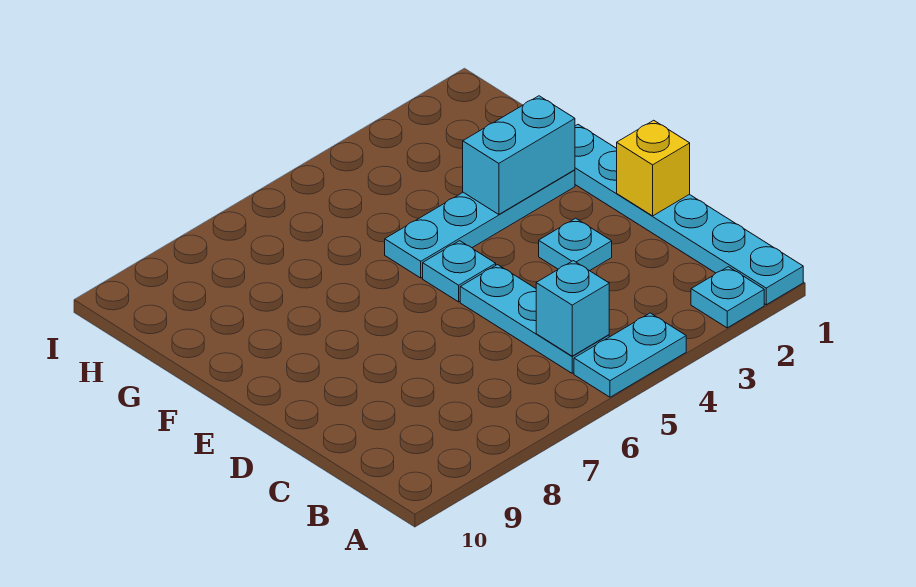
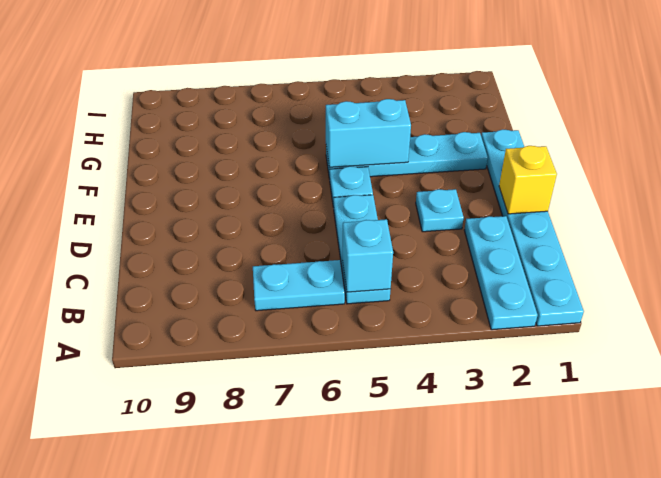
cyan plate A2 level 1 -> cyan plate A2:C2 level 1
cyan plate A4:A5 level 1 -> cyan plate B6:B7 level 1
cyan brick F2:F3 level 2 -> cyan brick F4:F5 level 2

